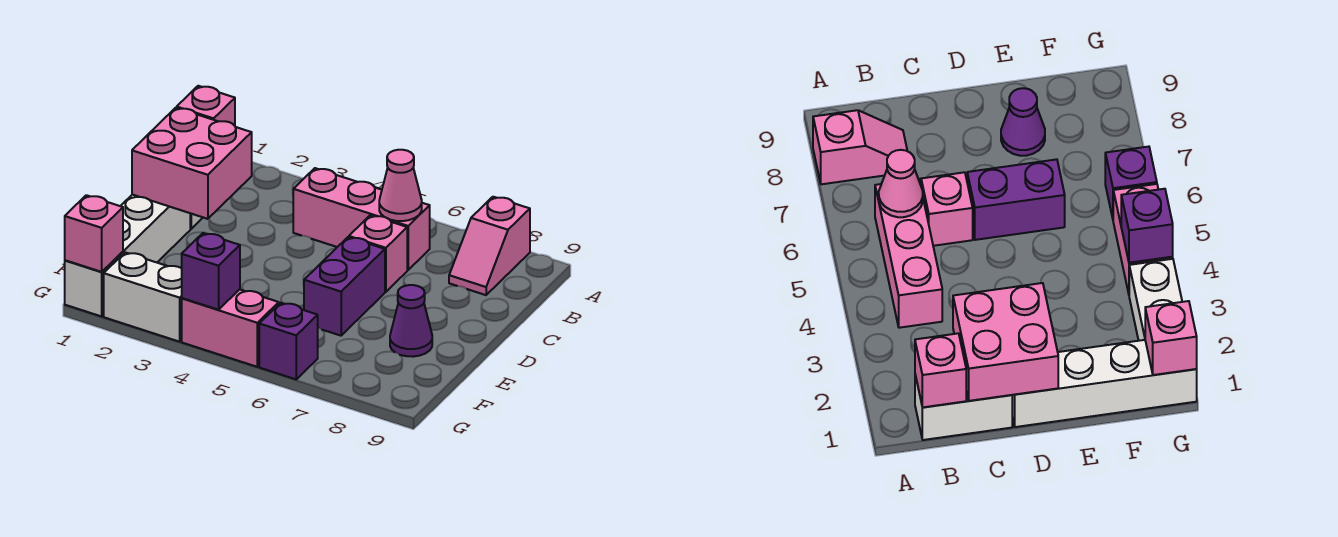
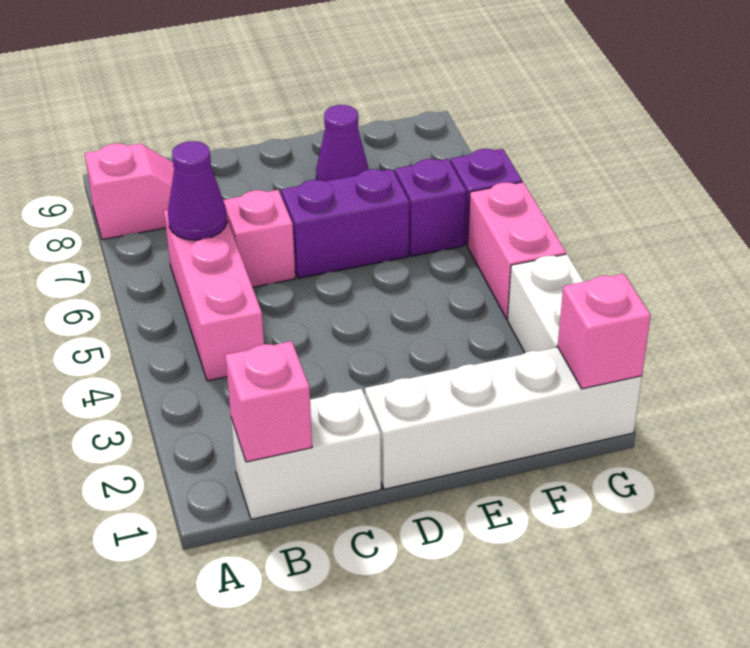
pink cone B6 level 2 -> purple cone B6 level 2
pink brick C1:D2 level 2 -> none
purple brick G4 level 2 -> purple brick F6 level 1

